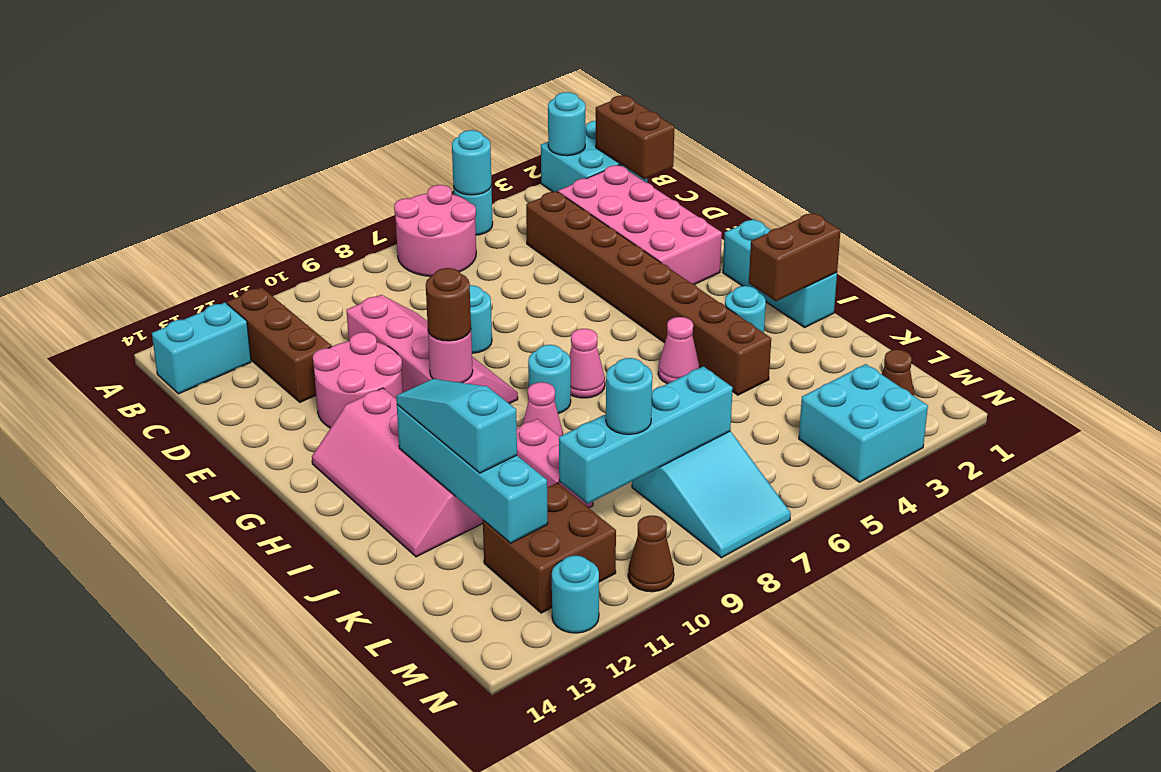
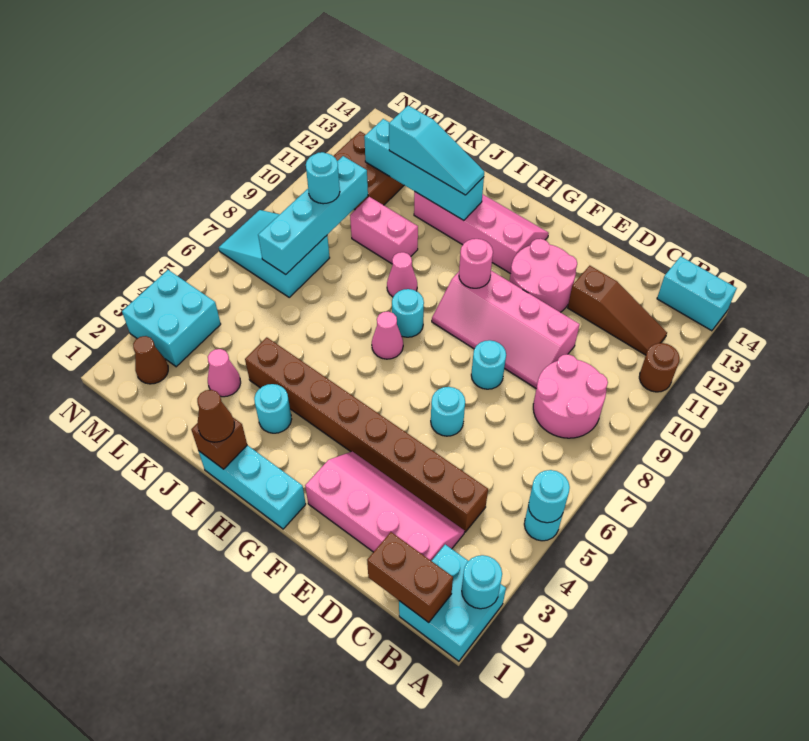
pink round brick A6:B7 level 1 -> pink round brick B8:C9 level 1
brown brick B12:D12 level 1 -> brown slope B12:D12 level 1 top D
cyan brick B13:B14 level 1 -> cyan brick A14:B14 level 1
pink brick C2:F3 level 1 -> pink slope C2:F3 level 1 top 2
brown round brick G10 level 3 -> brown round brick A11 level 1
brown brick I1:I2 level 2 -> brown brick I1 level 2
pink cone I5 level 1 -> pink cone K3 level 1
brown cone N10 level 1 -> brown cone I1 level 3
cyan round brick N12 level 1 -> cyan round brick E6 level 1

